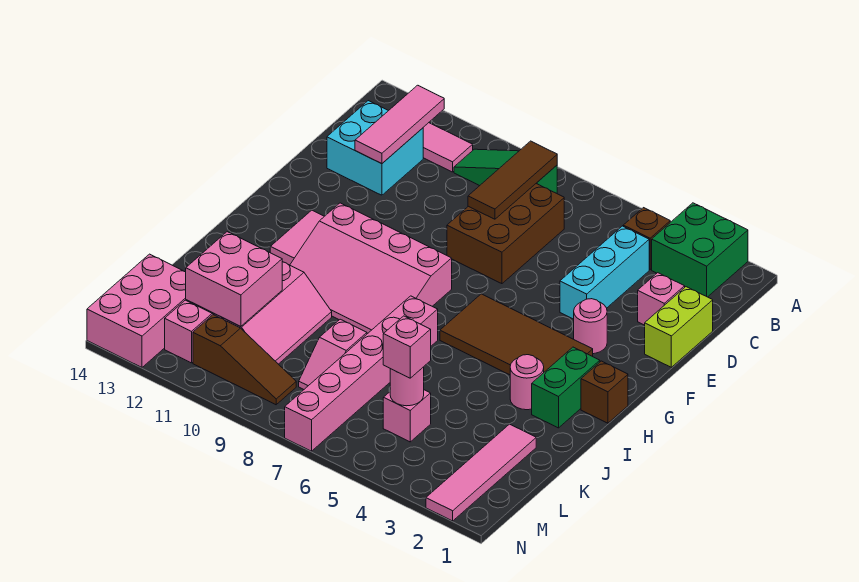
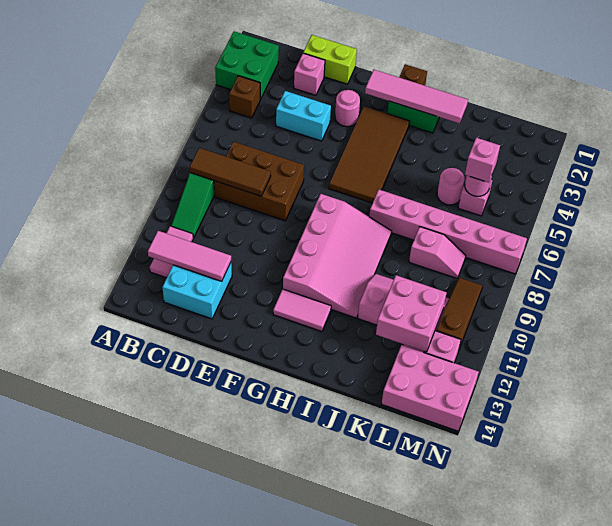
cyan brick C4:E4 level 1 -> cyan brick D4:E4 level 1
pink round brick I3 level 1 -> pink round brick K5 level 1
pink tile K2:N2 level 1 -> pink tile G2:J2 level 2

